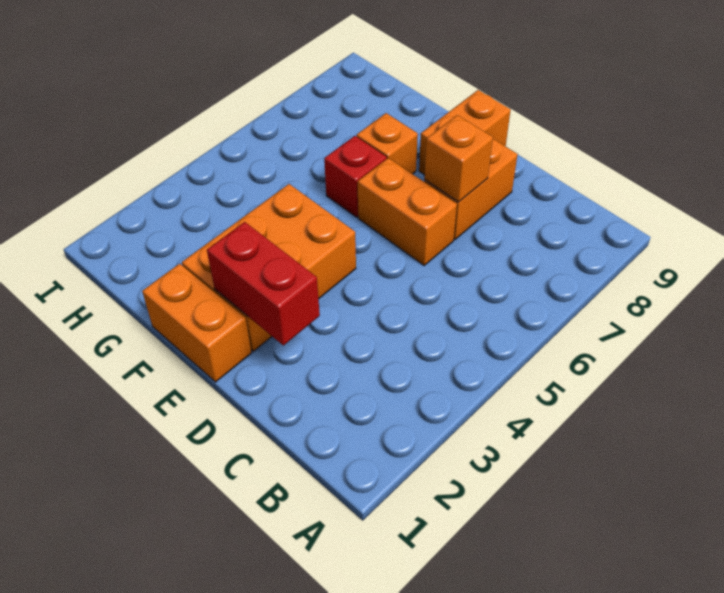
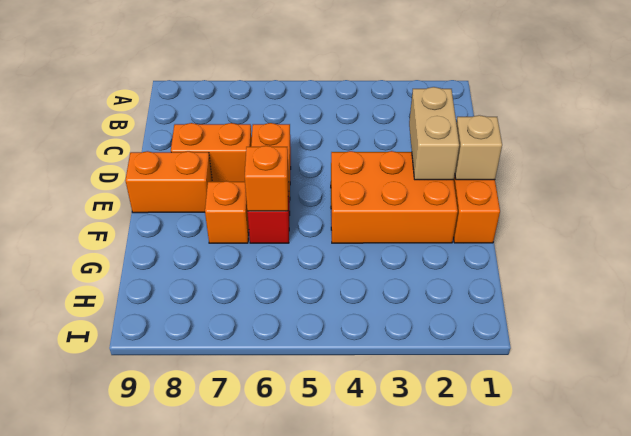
red brick D2:E2 level 2 -> tan brick D2:E2 level 2
orange brick D7 level 2 -> orange brick F6 level 2
none -> tan brick E1 level 2

